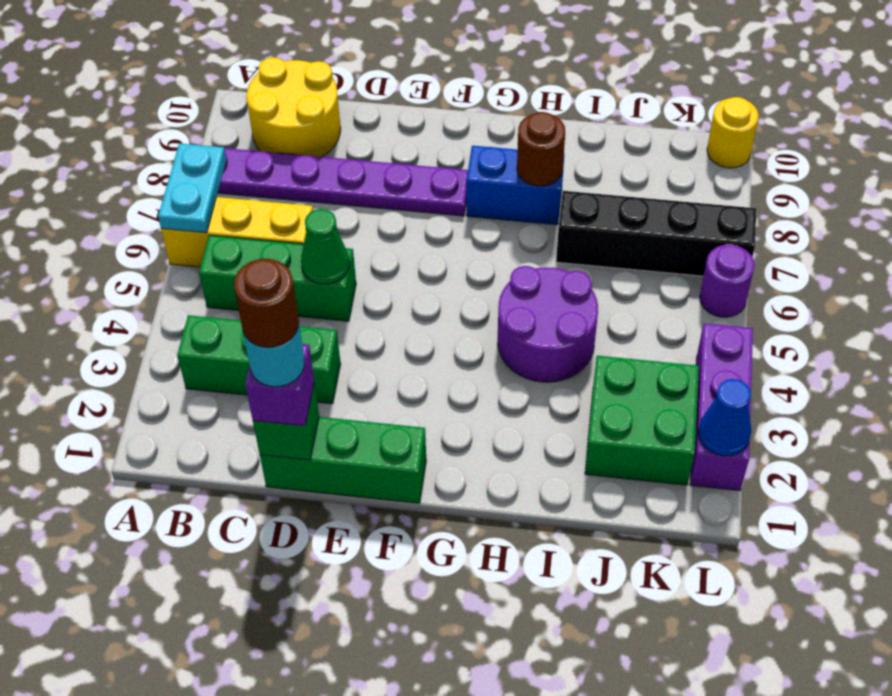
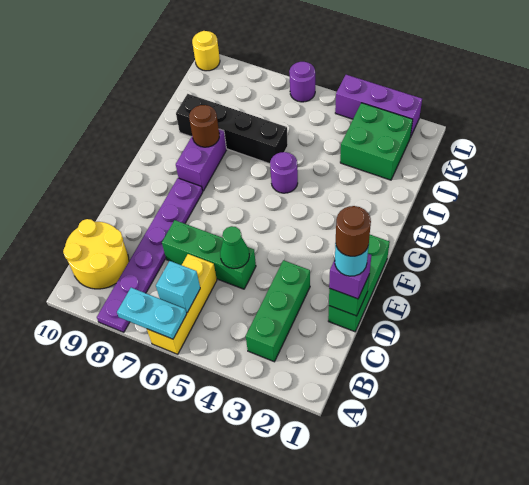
green brick B5:D5 level 1 -> green brick D5:D7 level 1
none -> cyan brick B6 level 2
blue brick G8:H8 level 1 -> purple brick G8:H8 level 1
purple round brick H4:I5 level 1 -> purple round brick H5 level 1
black brick I7:L7 level 1 -> black brick I6:I9 level 1
blue cone L2 level 2 -> none

